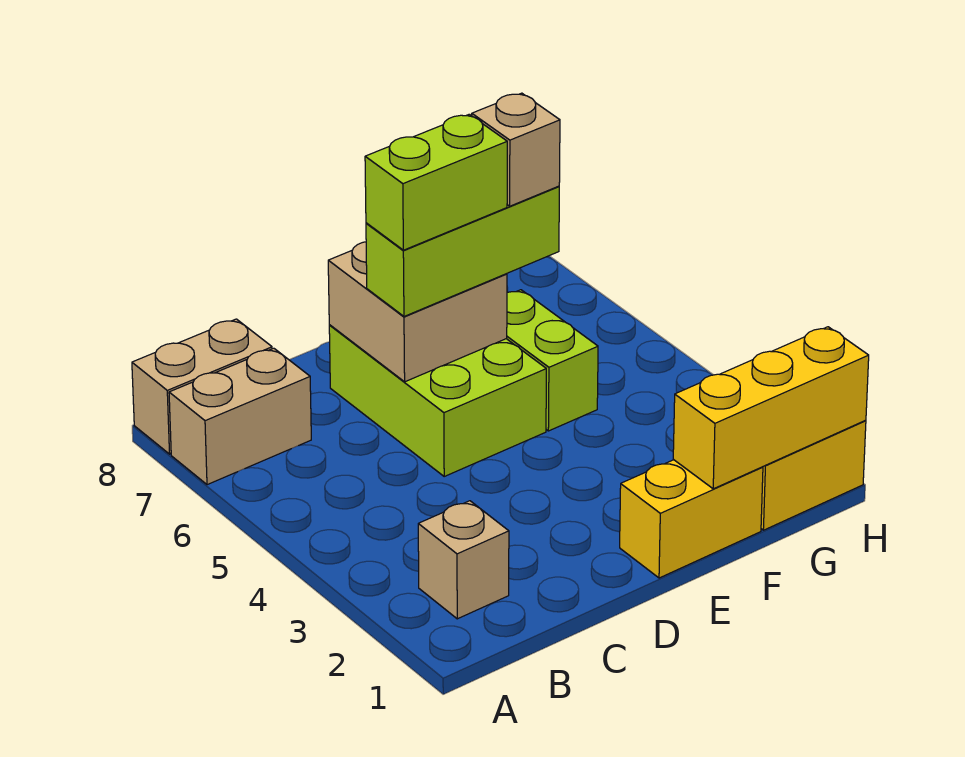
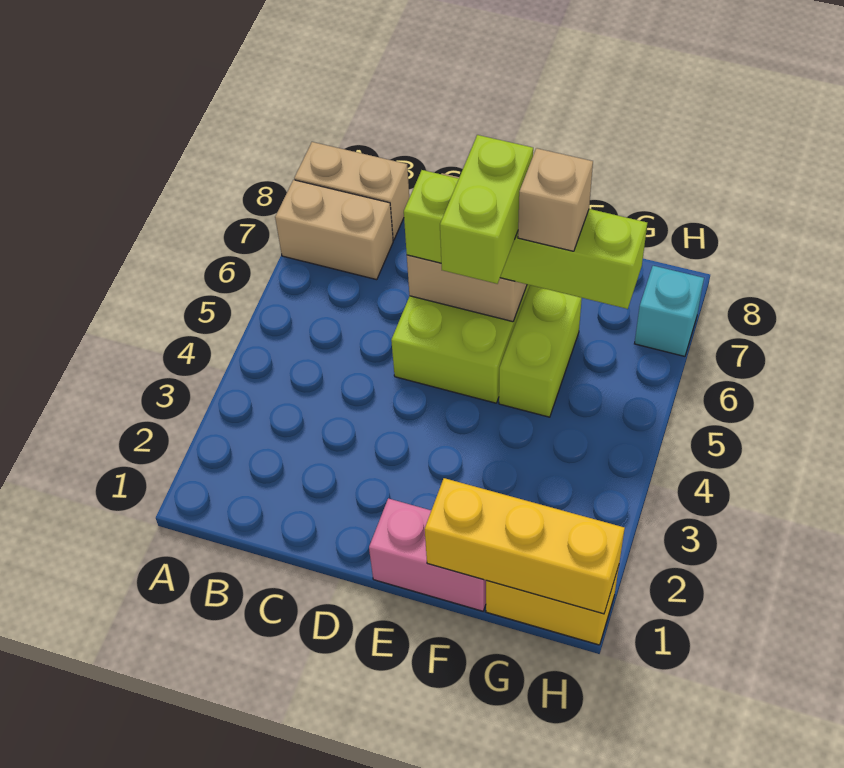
tan brick B2 level 1 -> none
lime brick D6:F6 level 3 -> lime brick D6:G6 level 3
lime brick D6:E6 level 4 -> lime brick E5:E6 level 4
yellow brick E1:F1 level 1 -> pink brick E1:F1 level 1
none -> cyan brick H7 level 1

